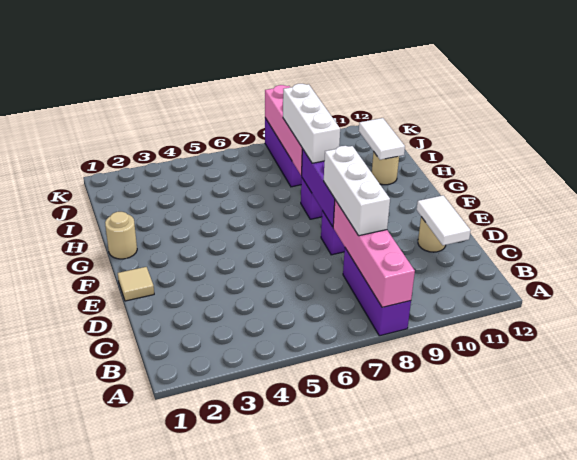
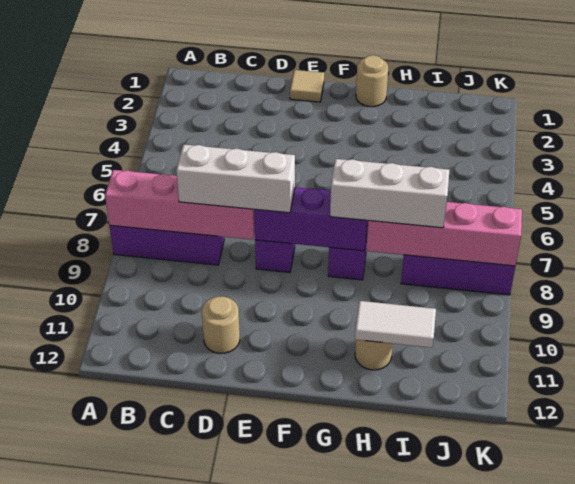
white tile C11:D11 level 2 -> none

